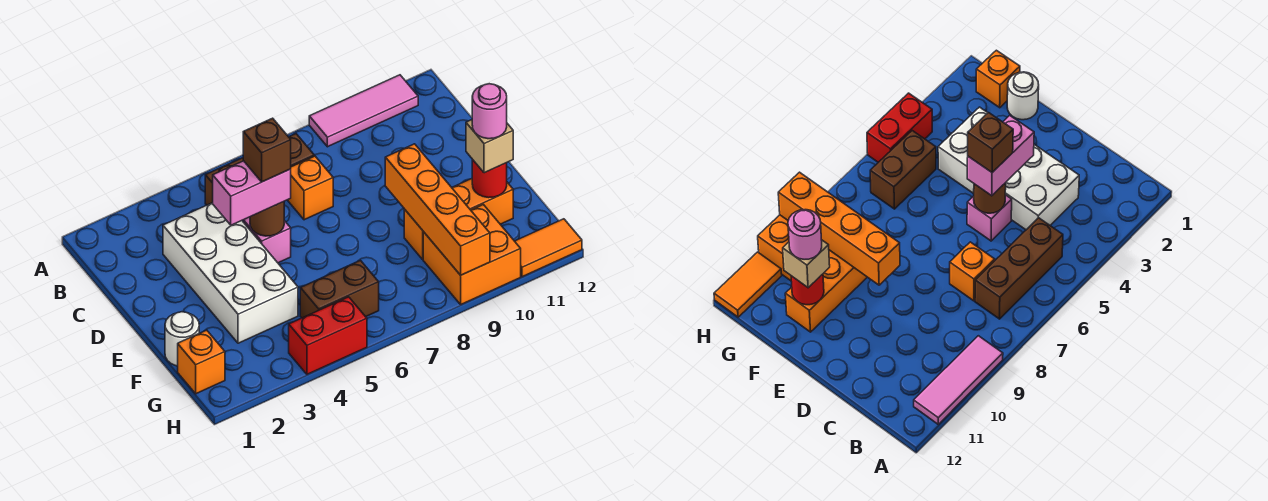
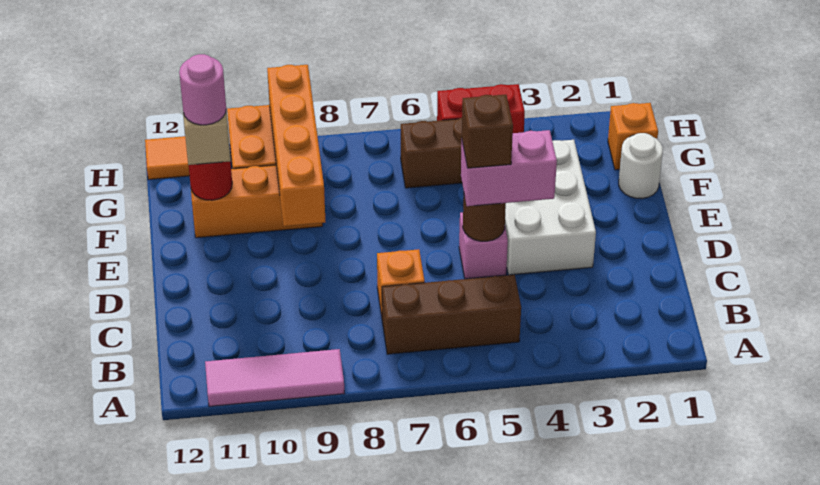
white brick C3:F4 level 1 -> white brick D3:F4 level 1

